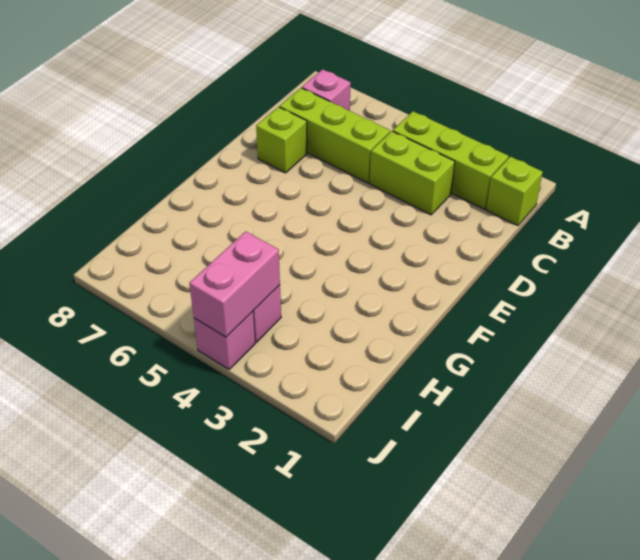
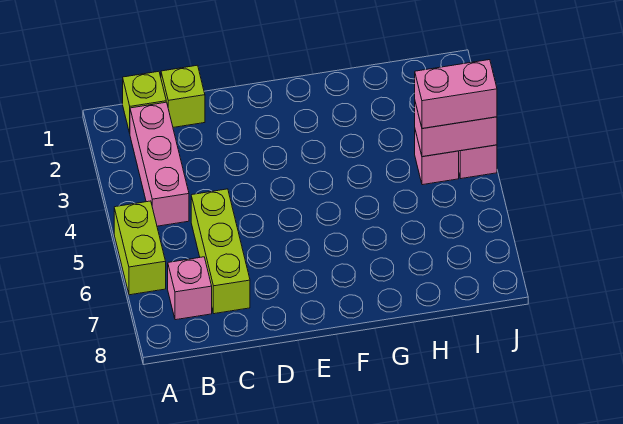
lime brick B2:B4 level 1 -> pink brick B2:B4 level 1
lime brick C3:C4 level 1 -> lime brick A5:A6 level 1
lime brick D7 level 1 -> lime brick C1 level 1
none -> pink brick I4:J4 level 3

